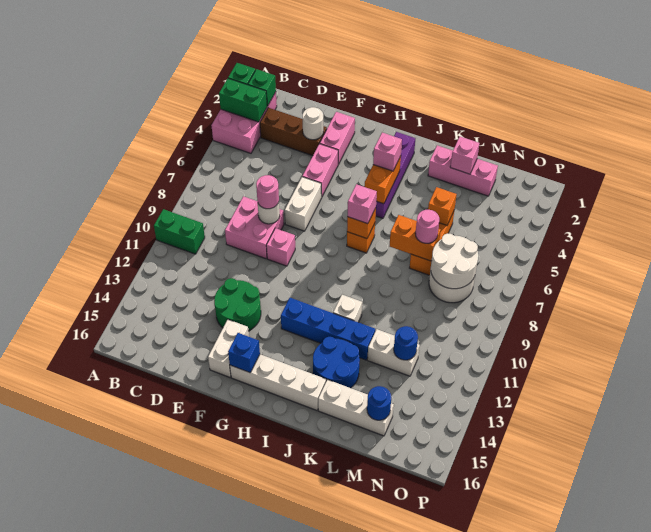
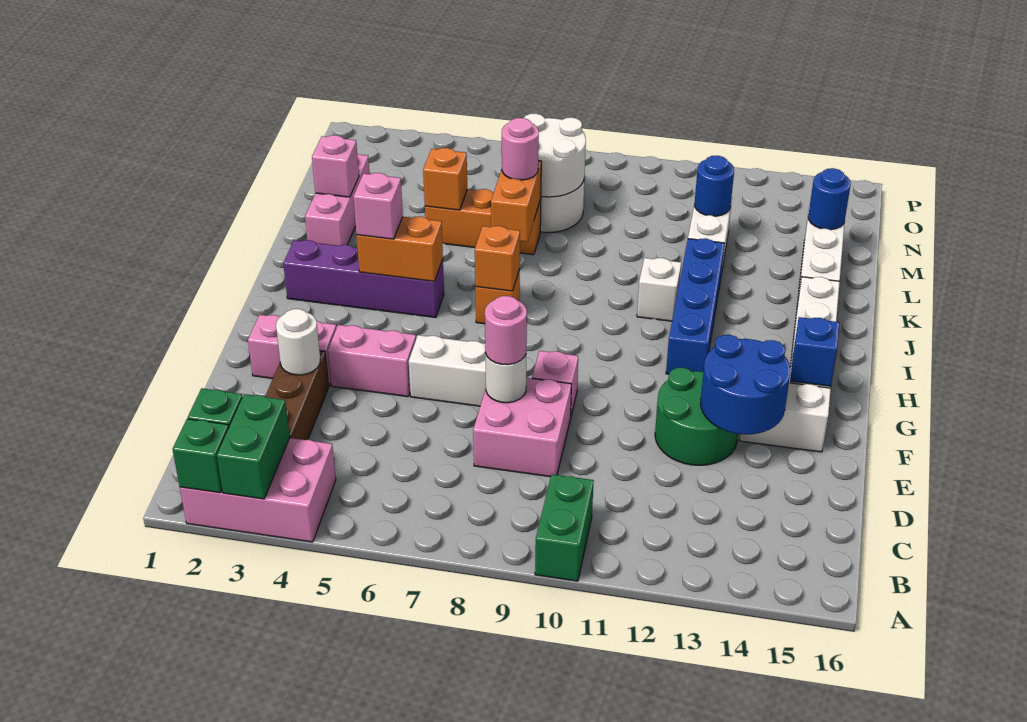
pink brick I7 level 3 -> none
blue round brick J13:K14 level 1 -> blue round brick E13:F14 level 2

